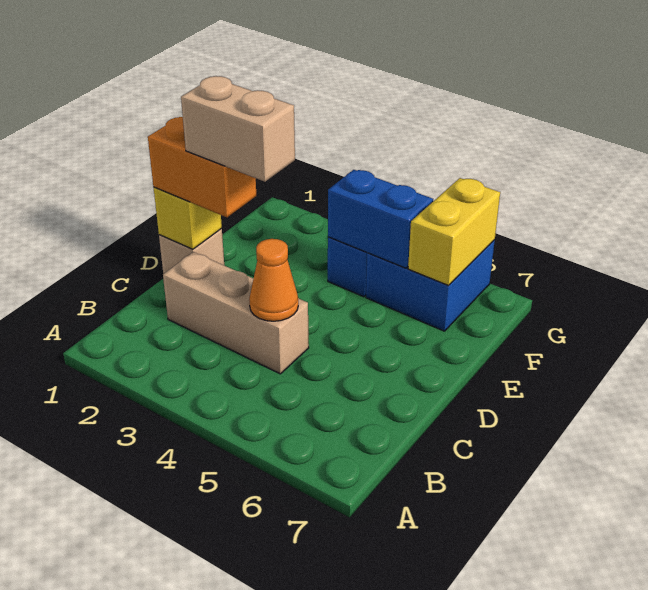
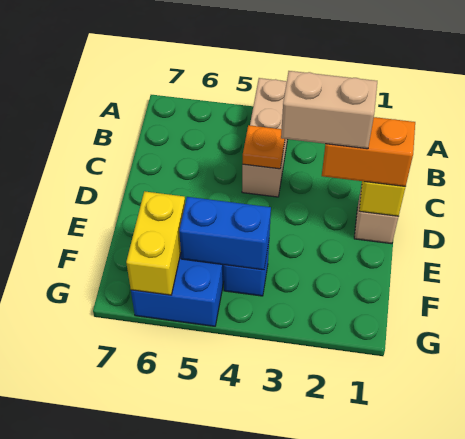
tan brick C2:C4 level 1 -> tan brick A4:C4 level 1
orange cone C4 level 2 -> orange plate C4 level 2

